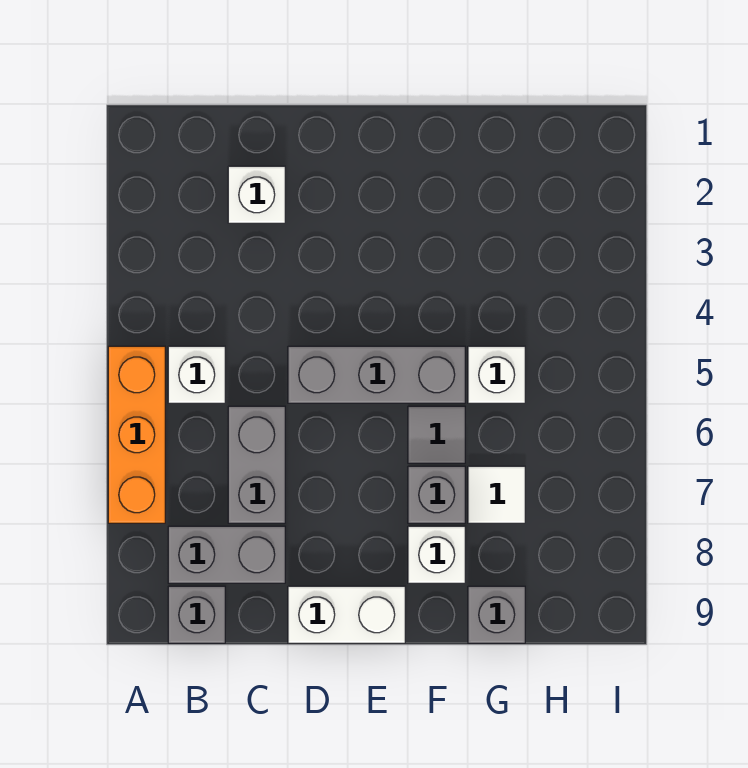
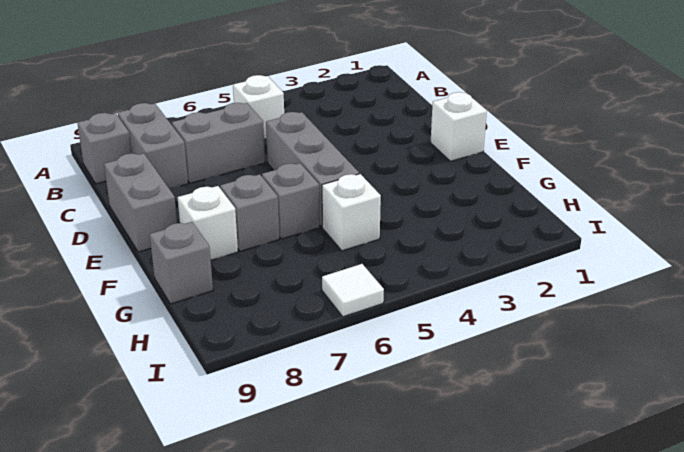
orange brick A5:A7 level 1 -> none
white brick C2 level 1 -> white brick E1 level 1
white brick D9:E9 level 1 -> grey brick D9:E9 level 1
grey tile F6 level 1 -> grey brick F6 level 1
white tile G7 level 1 -> white tile I6 level 1

